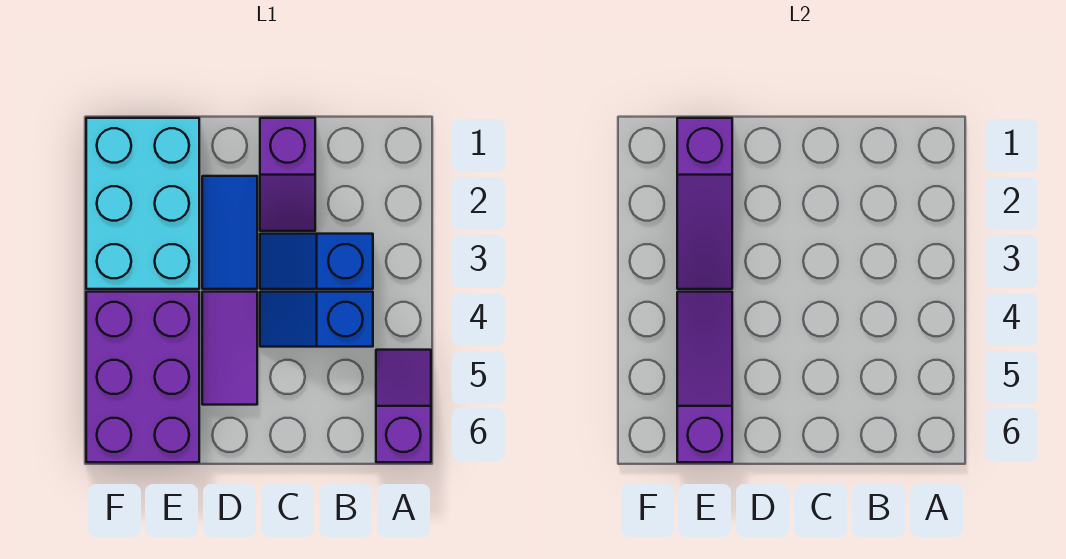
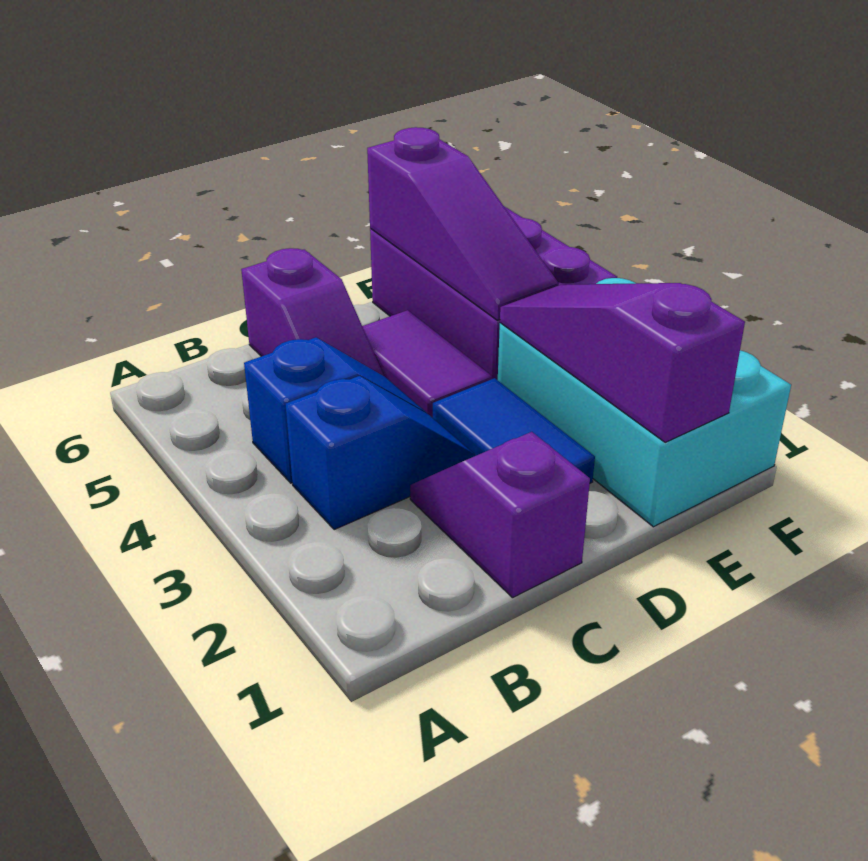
purple slope A5:A6 level 1 top 6 -> purple slope C5:C6 level 1 top 6

